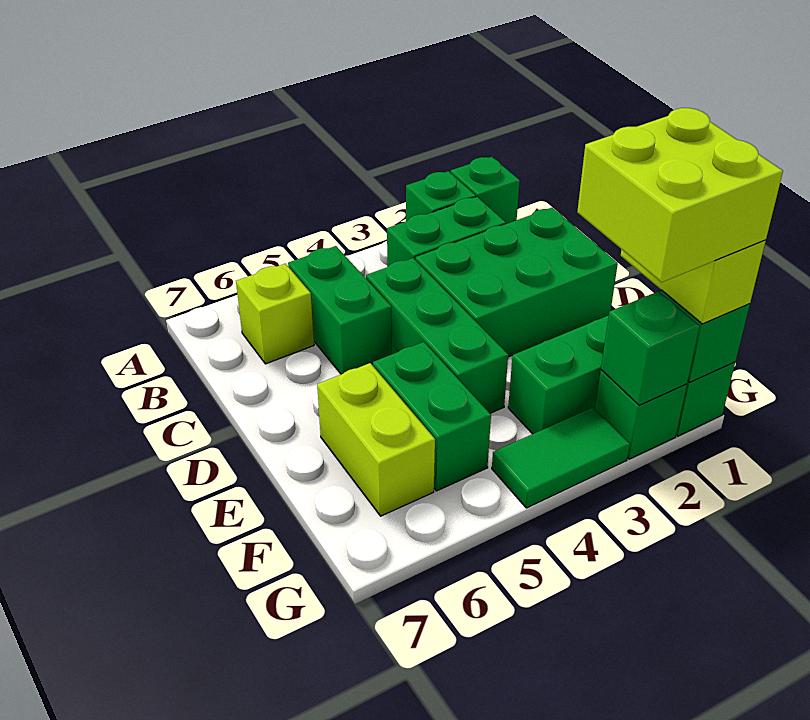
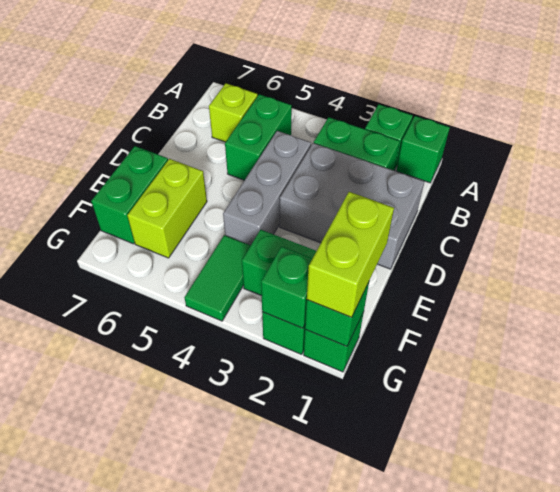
green brick C1:D3 level 1 -> grey brick C1:D3 level 1
green brick C4:E4 level 1 -> grey brick C4:E4 level 1
green brick E5:F5 level 1 -> green brick E7:F7 level 1
lime brick F1:G2 level 4 -> none
green tile G3:G4 level 1 -> green tile F4:G4 level 1

